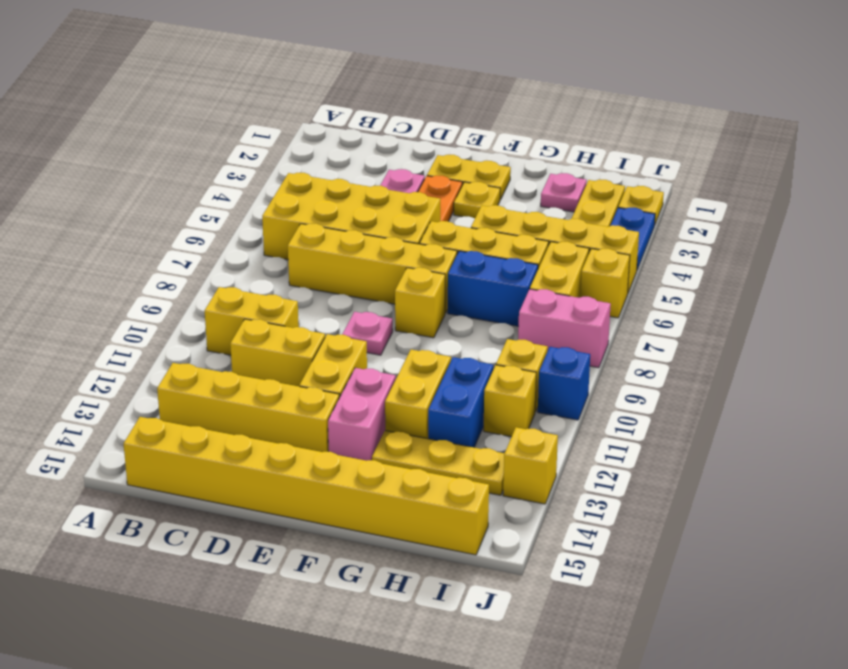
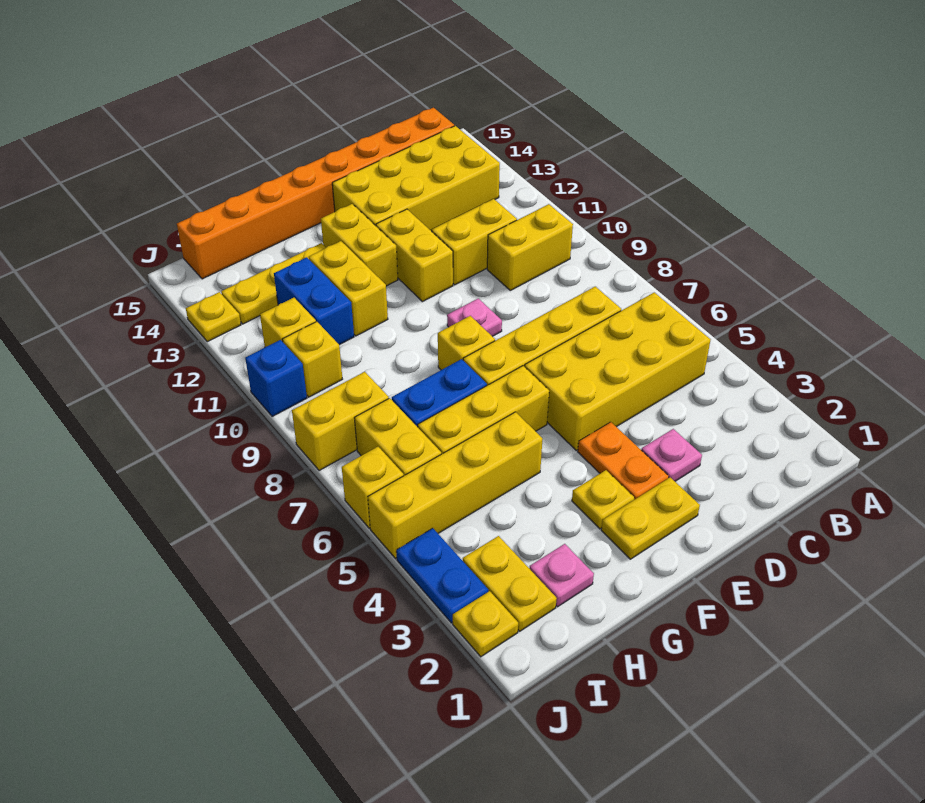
yellow brick B13:E13 level 1 -> yellow brick B13:E14 level 1
yellow brick B15:I15 level 1 -> orange brick B15:I15 level 1
pink brick F12:F13 level 1 -> yellow brick F12:F13 level 1
pink brick I8:J8 level 1 -> yellow brick I8:J8 level 1
yellow brick J13 level 1 -> yellow plate J13 level 1

